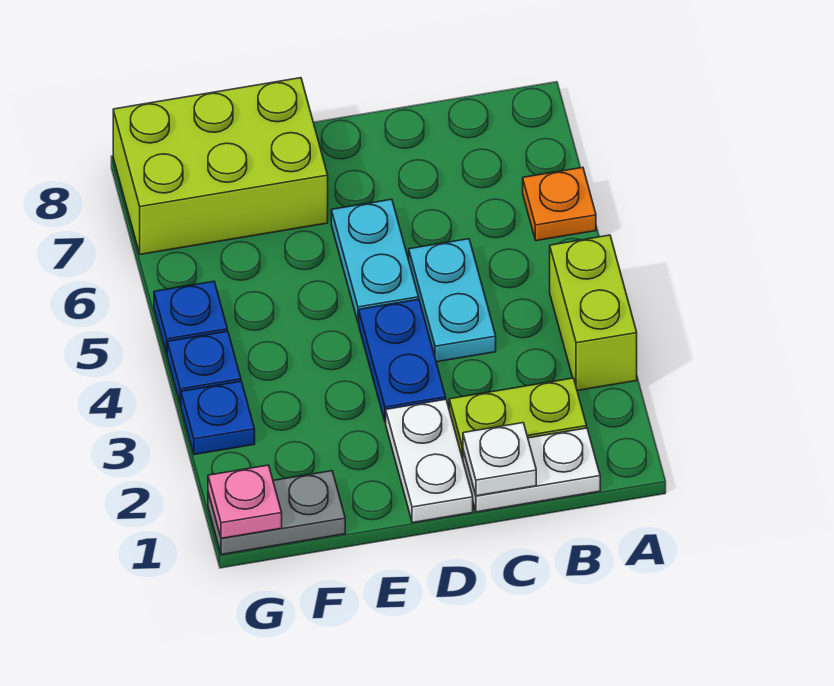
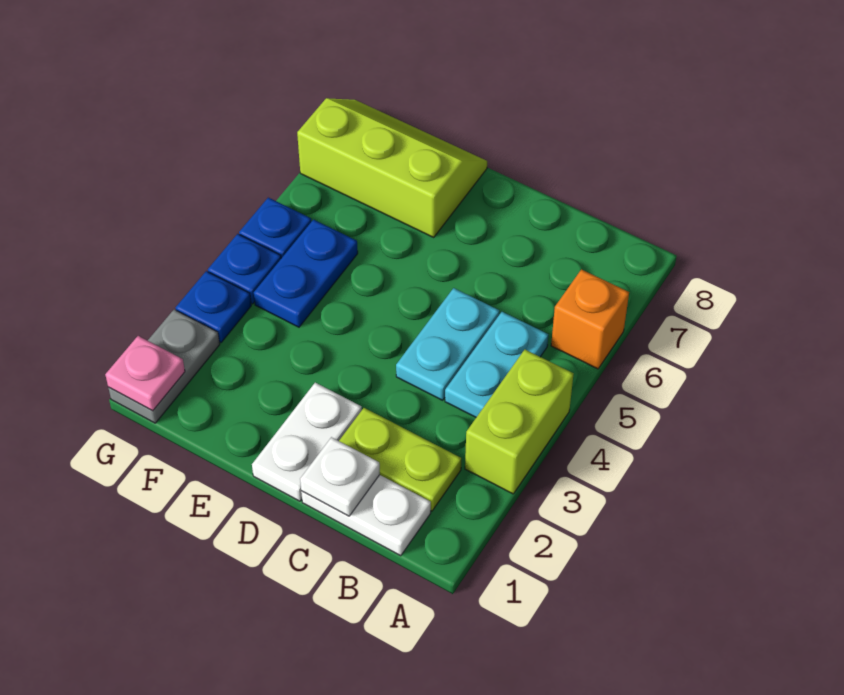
orange plate A6 level 1 -> orange brick A6 level 1
blue plate D3:D4 level 1 -> blue plate F4:F5 level 1
cyan plate D5:D6 level 1 -> cyan plate B4:B5 level 1
lime brick E7:G8 level 1 -> lime slope E7:G8 level 1 top 7
grey plate F1:G1 level 1 -> grey plate G1:G2 level 1

